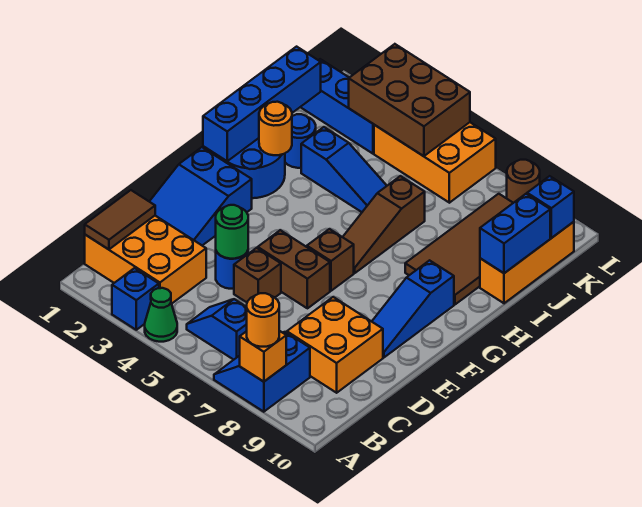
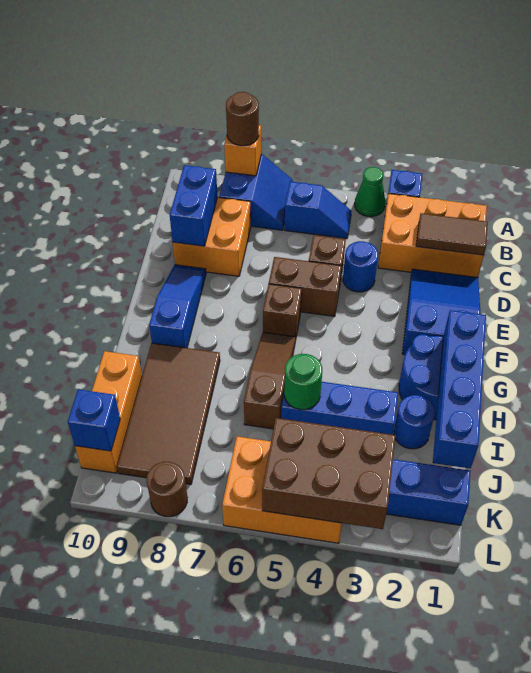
orange round brick A8 level 3 -> brown round brick A8 level 3
brown tile B1:C1 level 2 -> brown tile C1:C2 level 2
green round brick D4 level 2 -> green round brick I5 level 2
orange round brick H2 level 2 -> none
blue slope I3:I5 level 1 top 3 -> blue brick I3:I5 level 1
blue brick I10:J10 level 2 -> blue brick C9:D9 level 2

